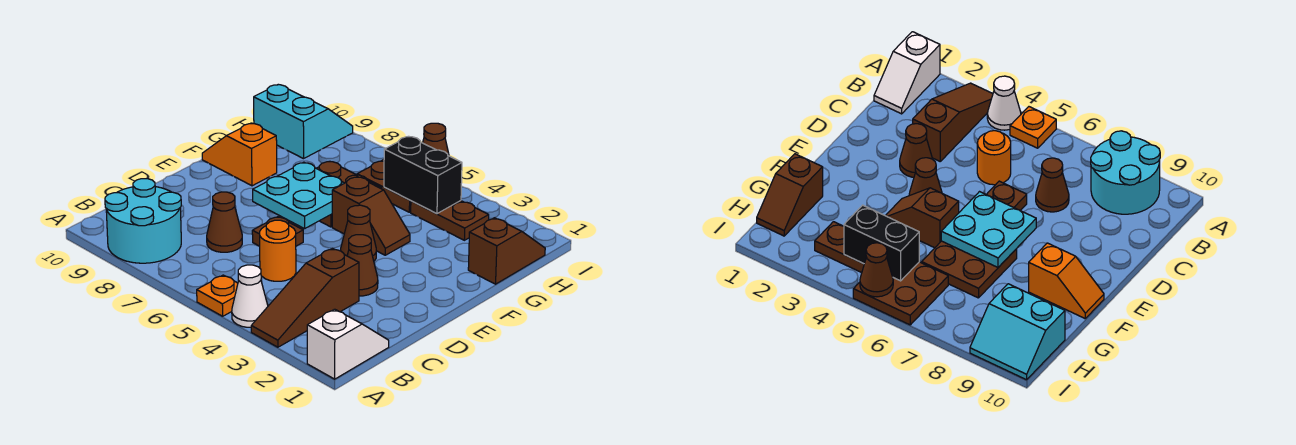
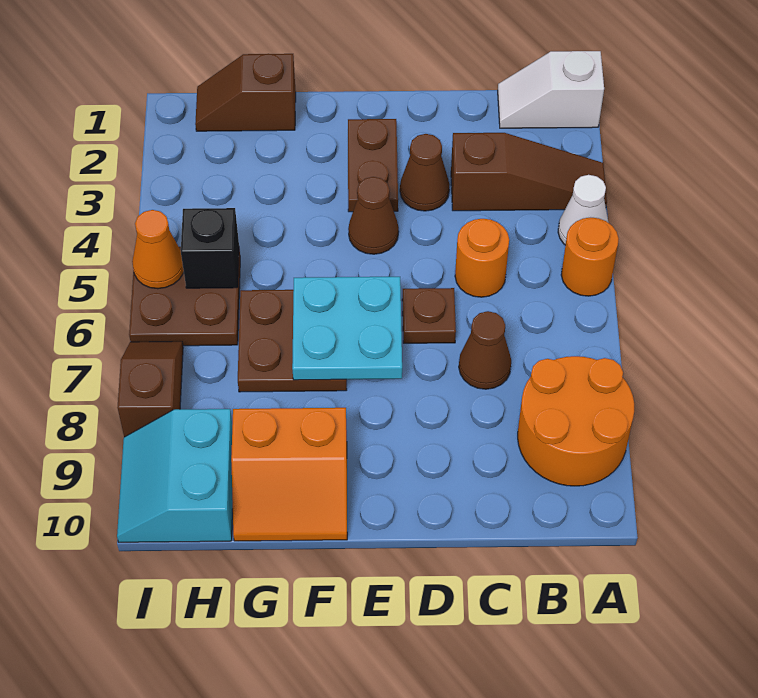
orange plate A5 level 1 -> orange round brick A5 level 1
cyan round brick A8:B9 level 1 -> orange round brick A8:B9 level 1
brown slope F4:F5 level 1 top 5 -> brown slope I7:I8 level 1 top 8
orange slope F9:F10 level 1 top 9 -> orange slope F9:G10 level 1 top 9
brown plate H3:H4 level 1 -> brown plate E2:E3 level 1
black brick H4:H5 level 2 -> black brick H5 level 2
brown cone I5 level 2 -> orange cone I5 level 2

